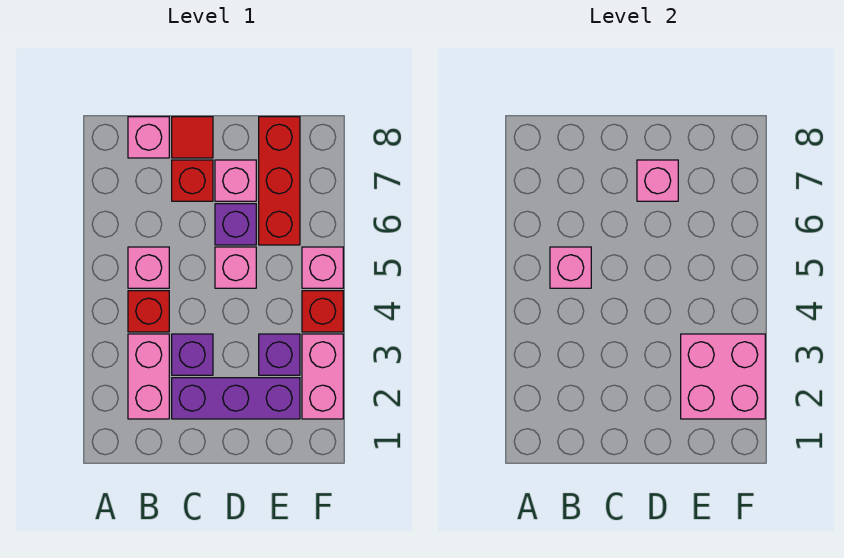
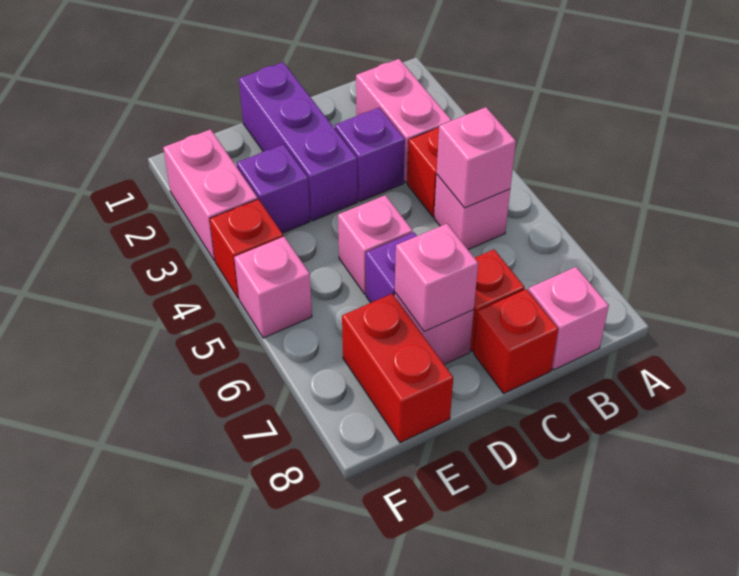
purple brick C2:E2 level 1 -> purple brick D1:D3 level 1
red tile C8 level 1 -> red brick C8 level 1
pink brick E2:F3 level 2 -> none
red brick E6:E8 level 1 -> red brick E7:E8 level 1

